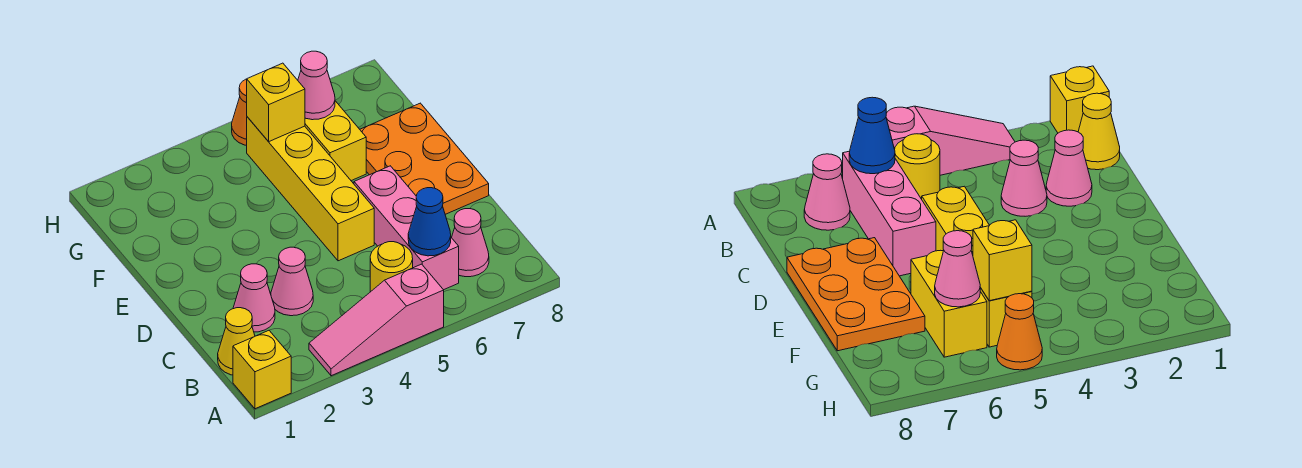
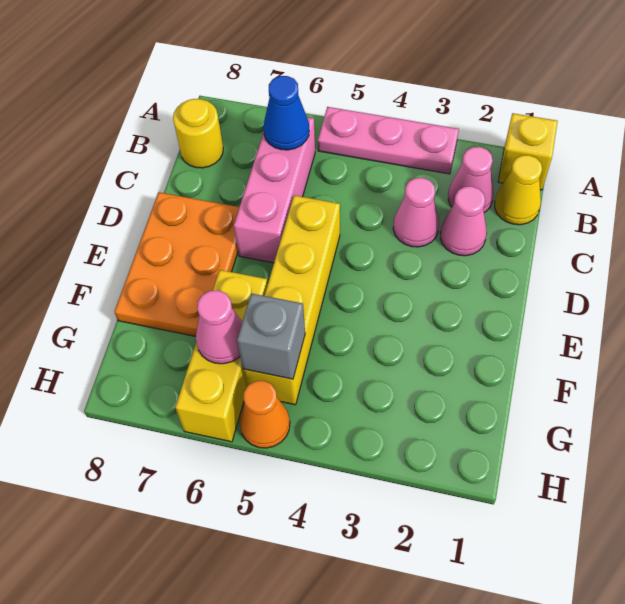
pink slope A3:A5 level 1 top 5 -> pink plate A3:A5 level 1
yellow round brick B5 level 1 -> yellow round brick B8 level 1
pink cone B7 level 1 -> pink cone B2 level 1
yellow brick F6:G6 level 1 -> yellow brick F6:H6 level 1
yellow brick G5 level 2 -> grey brick G5 level 2

